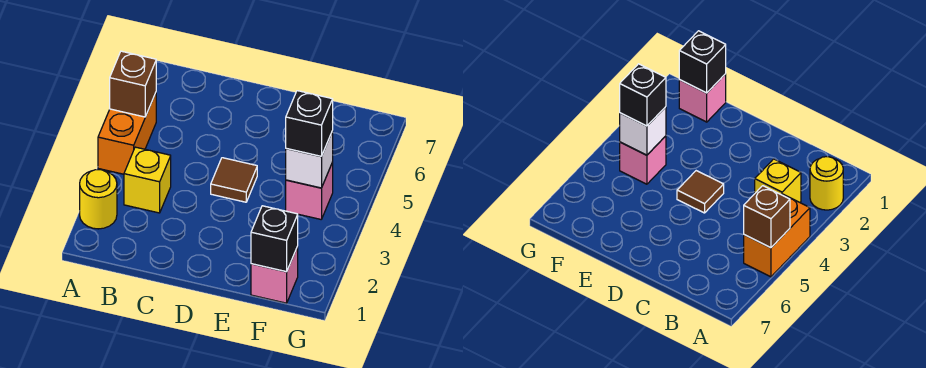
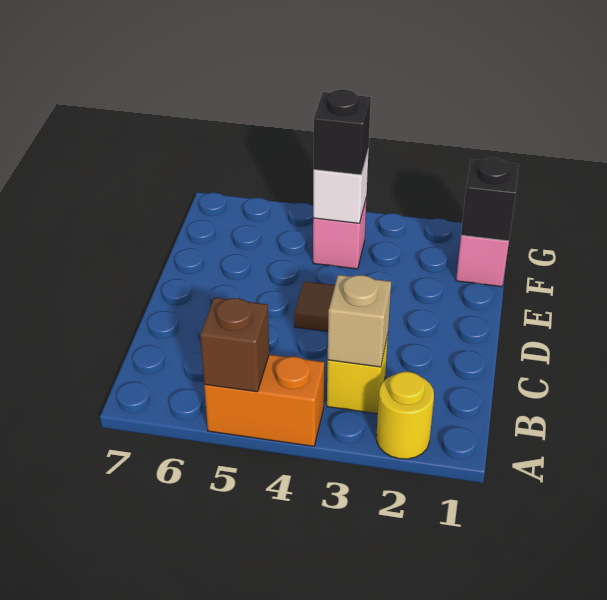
none -> tan brick B3 level 2

